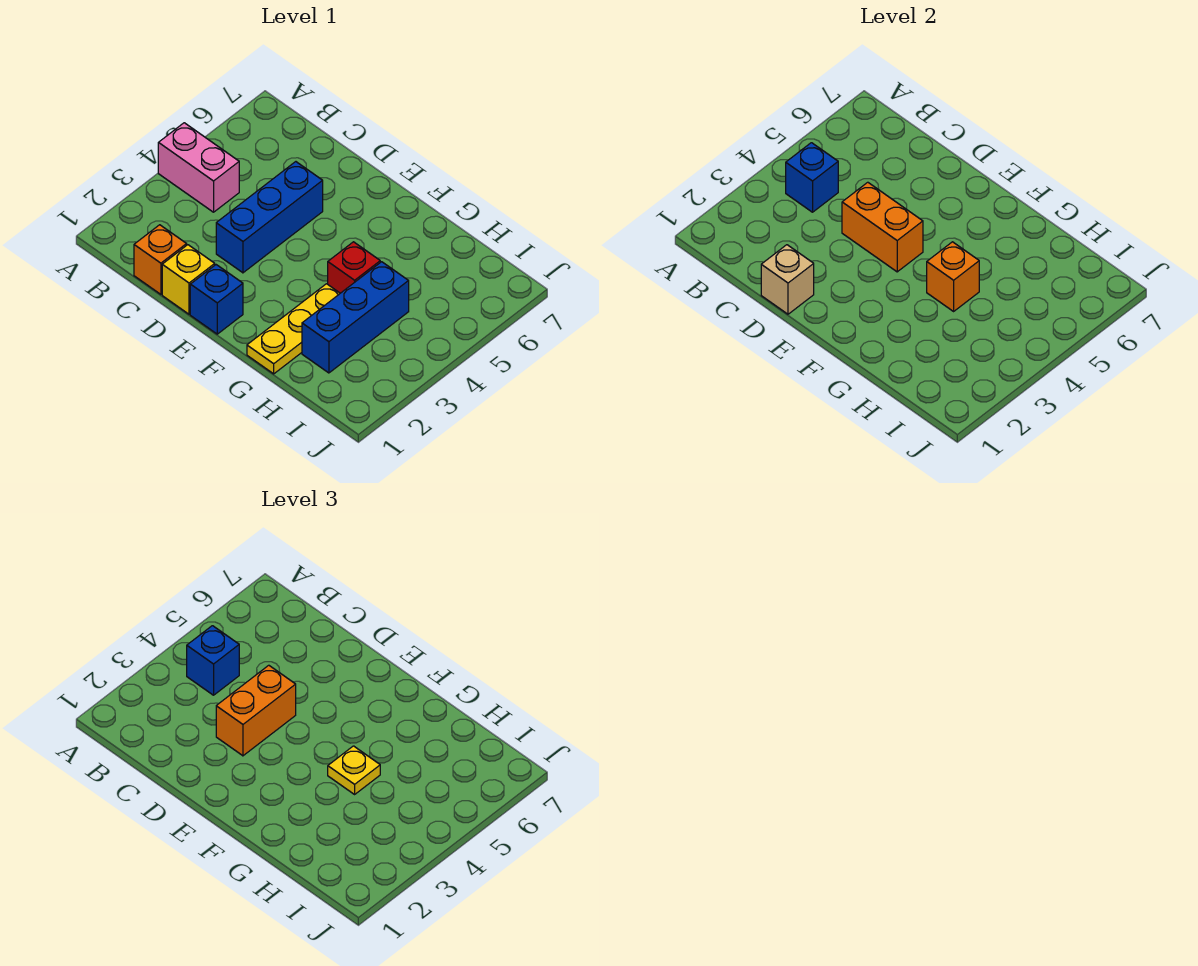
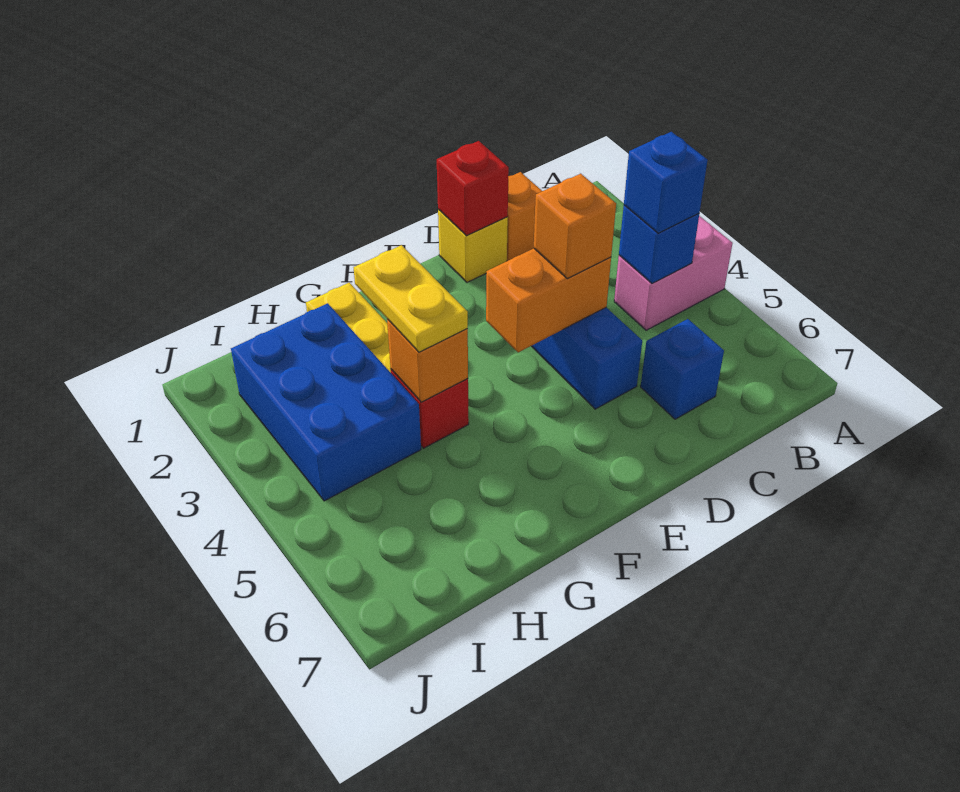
tan brick D1 level 2 -> red brick D1 level 2
orange brick D3:D4 level 3 -> orange brick D4 level 3
blue brick E1 level 1 -> blue brick C6 level 1
yellow plate G4 level 3 -> yellow plate G3:G4 level 3
blue brick H2:H4 level 1 -> blue brick H2:I4 level 1

